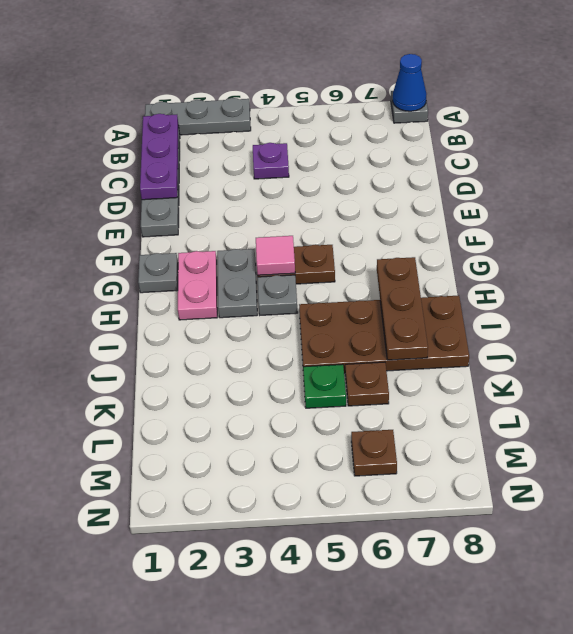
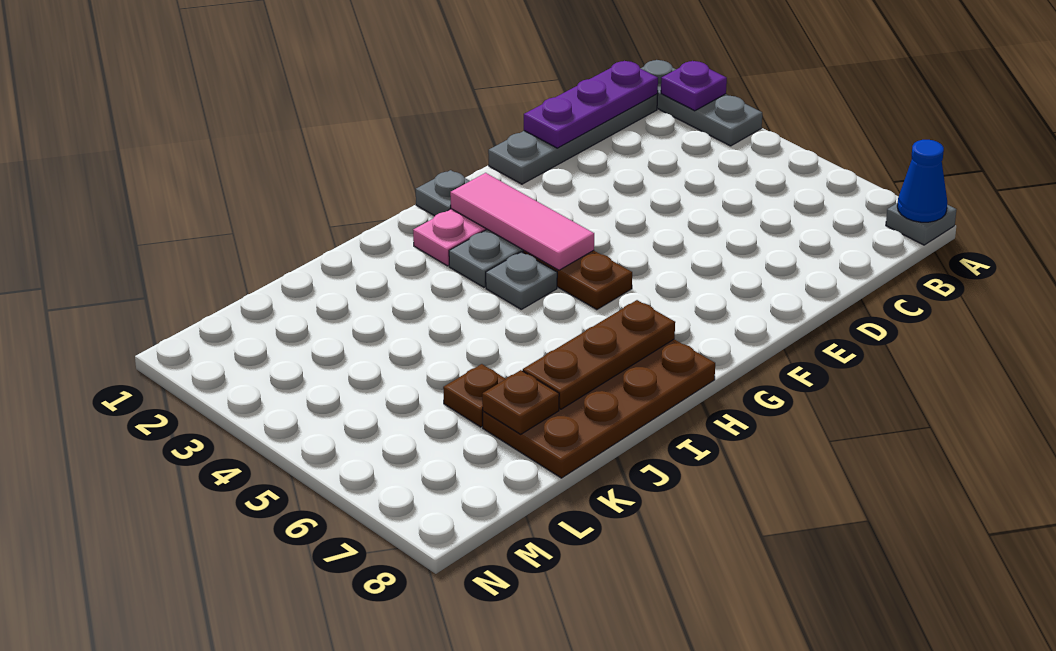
purple plate C4 level 1 -> purple plate A2 level 2
pink tile G4 level 2 -> pink tile G2:G4 level 2
brown plate I5:J8 level 1 -> brown plate H7:K8 level 1
green plate K5 level 1 -> none
brown plate M6 level 1 -> brown plate K7 level 2

